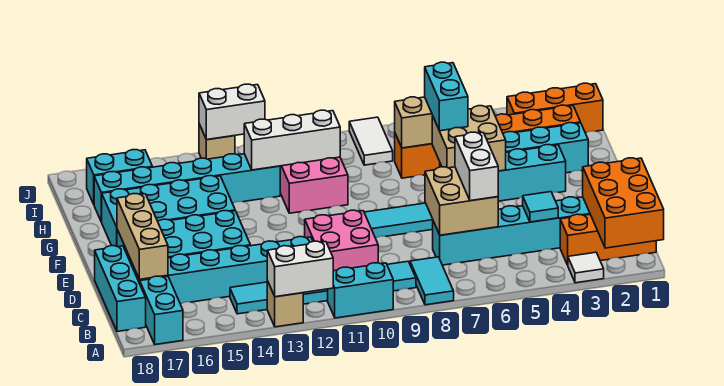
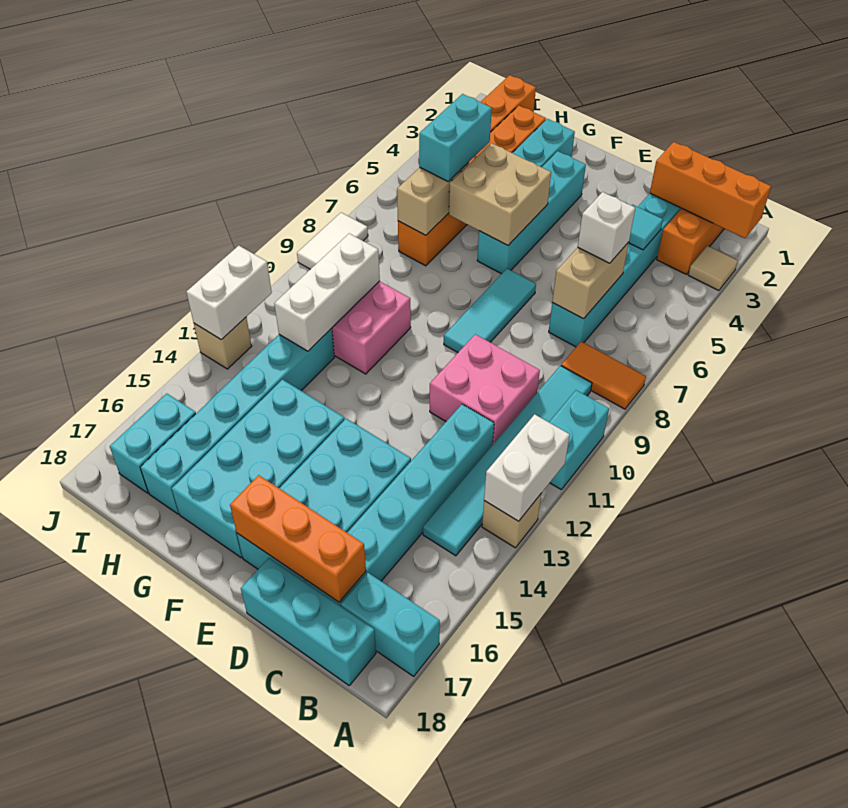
orange brick A1:C2 level 2 -> orange brick A2:C2 level 2
white tile A3 level 1 -> tan tile A3 level 1
cyan tile A8:B8 level 1 -> orange tile A8:B8 level 1
tan brick C6:D7 level 2 -> tan brick C6:C7 level 2
white brick C6:D6 level 3 -> white brick C6 level 3
tan brick C17:E17 level 2 -> orange brick C17:E17 level 2
cyan brick G6:H6 level 3 -> cyan brick H5:H6 level 3
white tile I8:J8 level 1 -> white tile J8:J9 level 1

